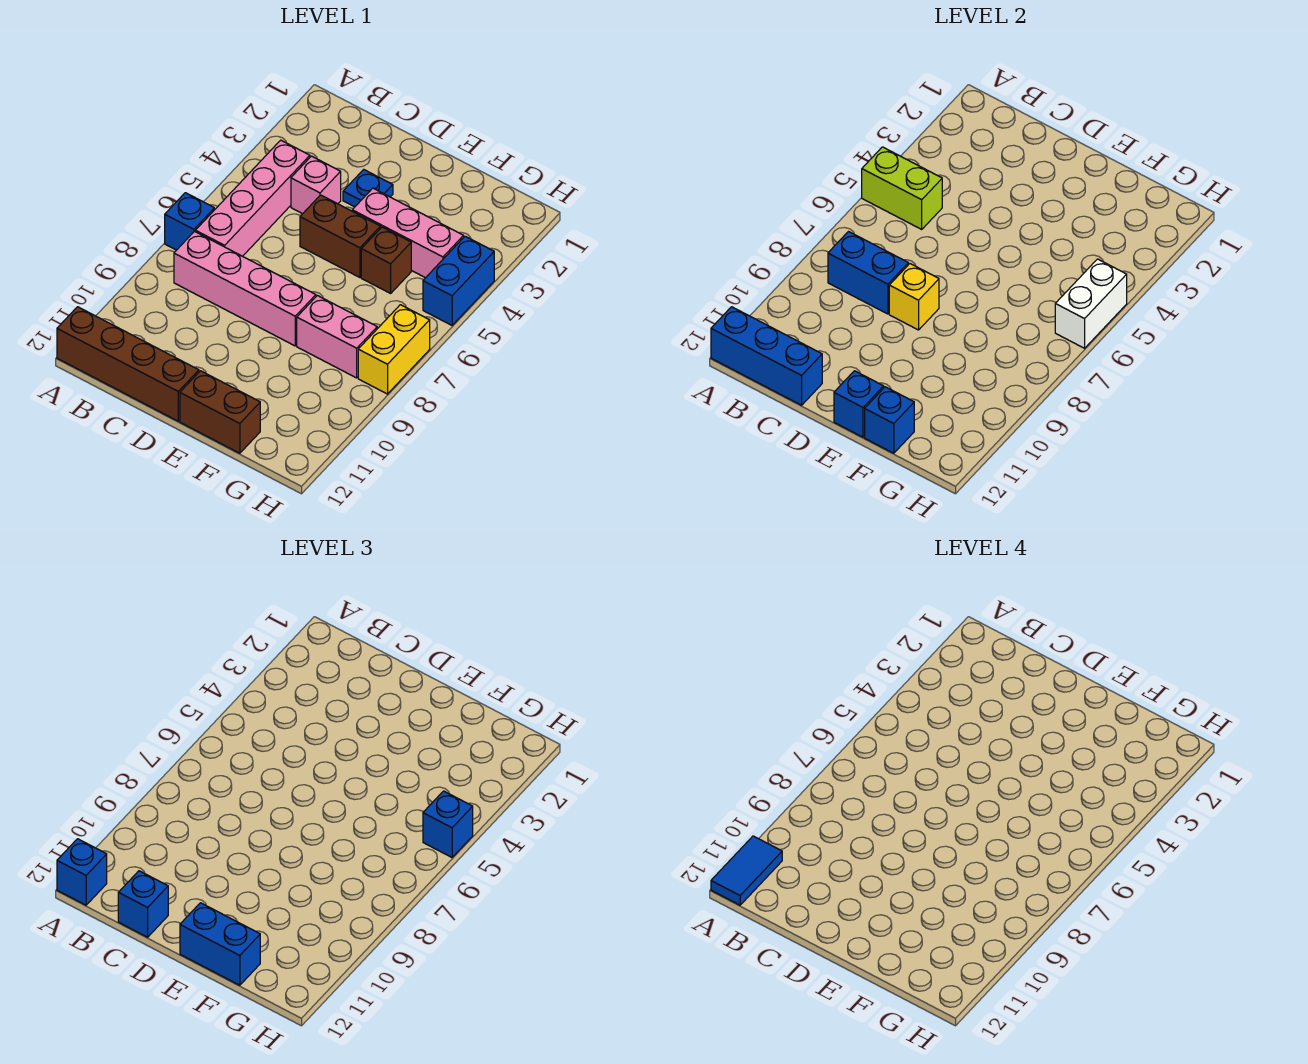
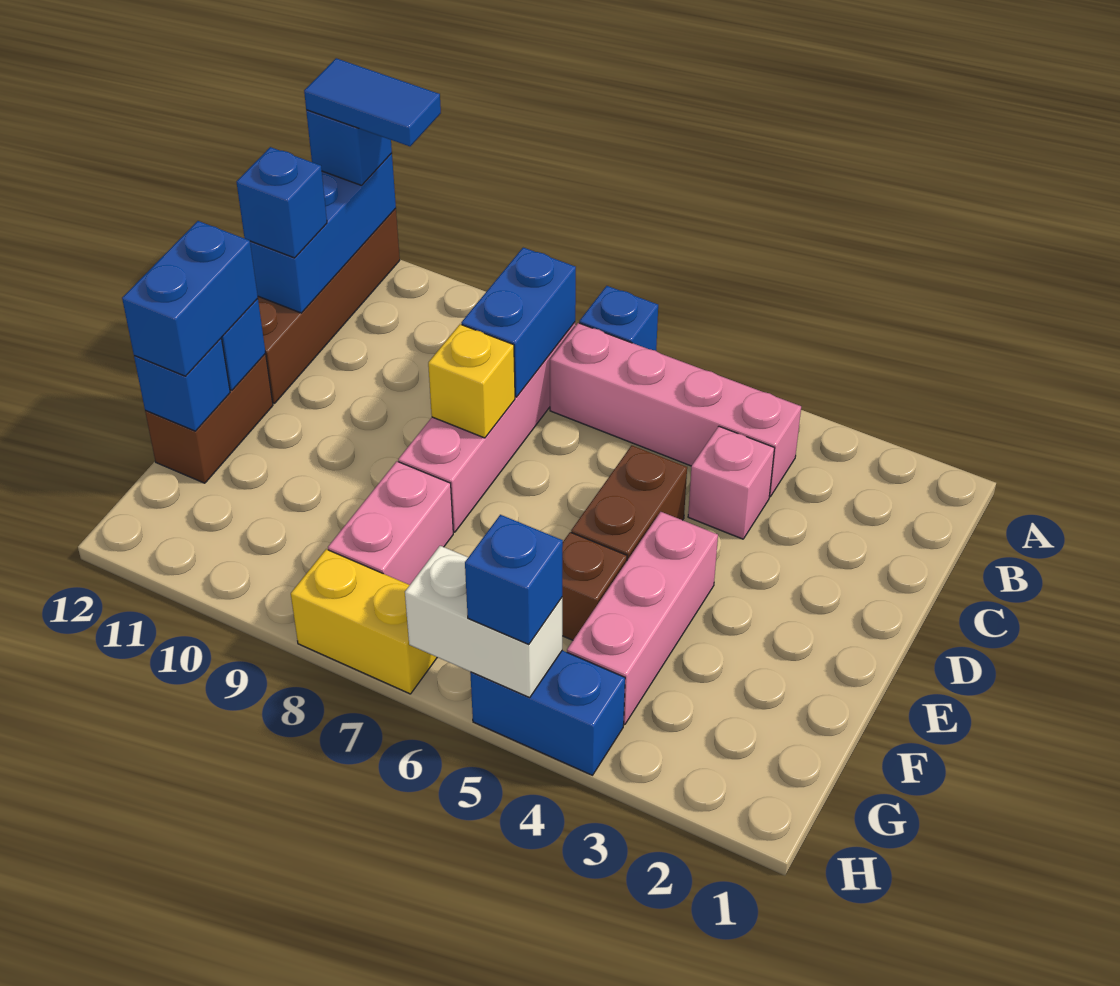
lime brick A5:B5 level 2 -> none
blue plate D3 level 1 -> none

